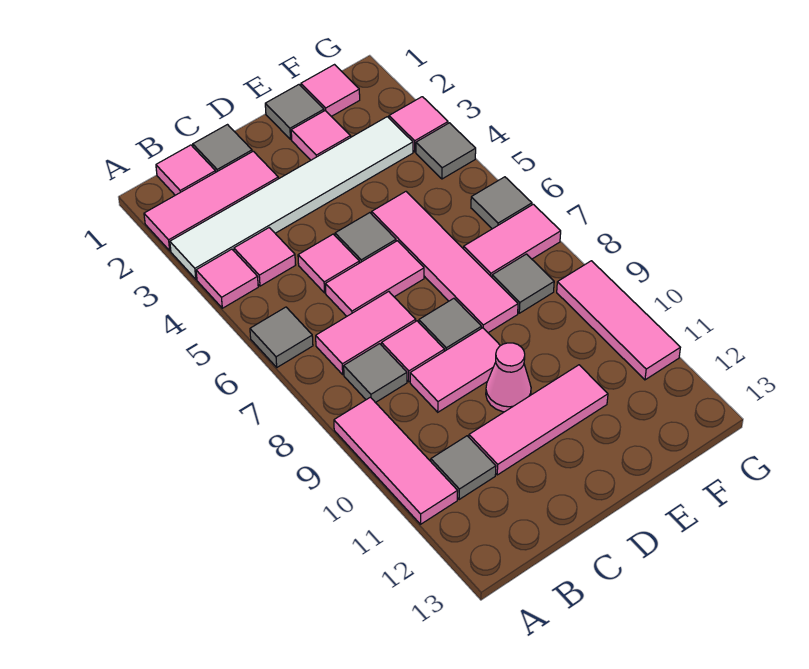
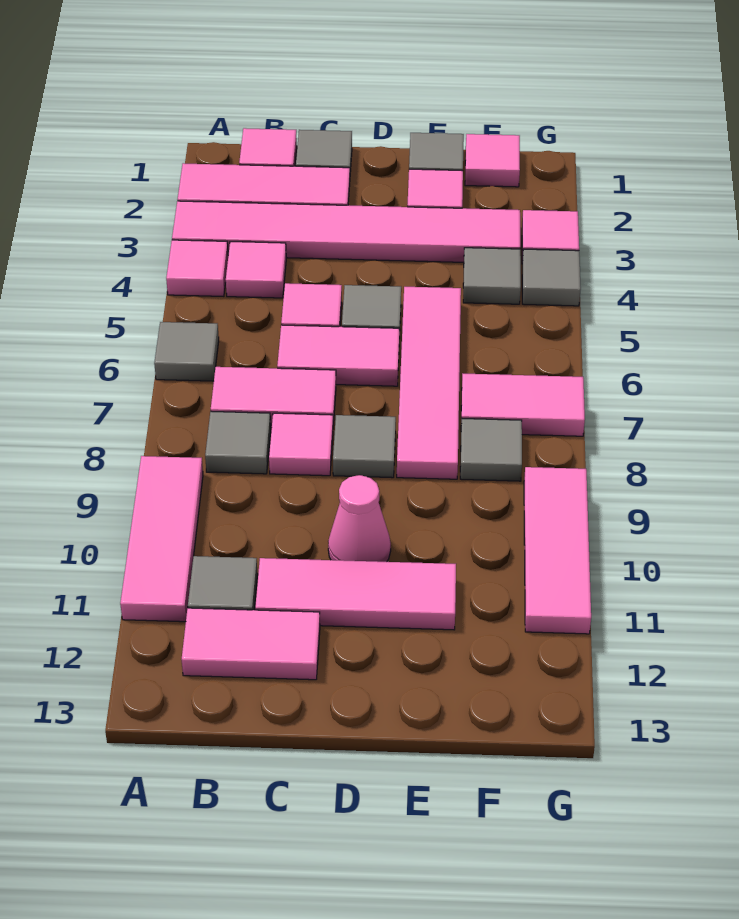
white tile A3:F3 level 1 -> pink tile A3:F3 level 1
pink tile C9:D9 level 1 -> pink tile B12:C12 level 1
grey tile G6 level 1 -> grey tile F4 level 1

